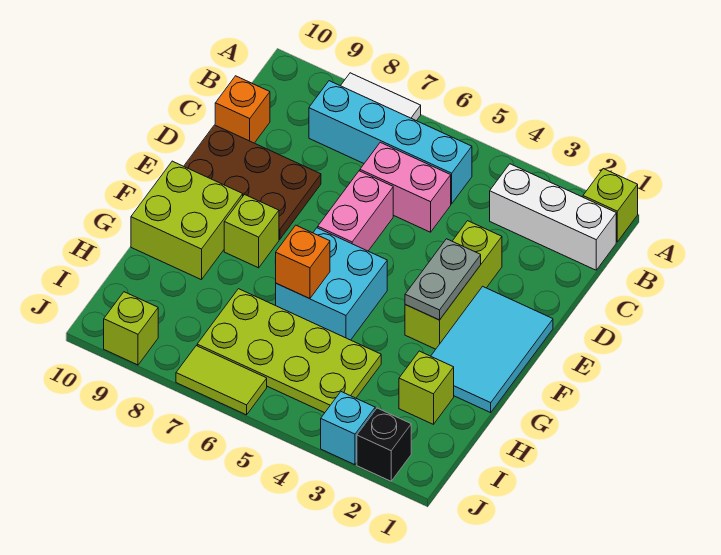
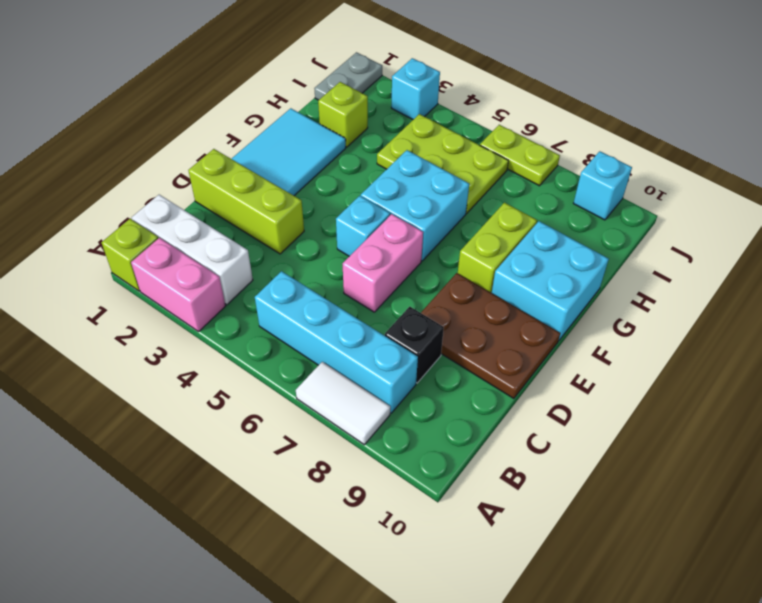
pink brick C5:C6 level 1 -> pink brick A2:A3 level 1
orange brick C10 level 1 -> none
lime brick D3:F3 level 1 -> lime brick D1:D3 level 1
grey plate E3:F3 level 2 -> grey plate I1:J1 level 1
none -> cyan brick E5 level 1
lime brick F8 level 1 -> lime brick F8:G8 level 1
lime brick F9:G10 level 1 -> cyan brick F9:G10 level 1
orange brick G6 level 2 -> none
lime plate H4:I7 level 1 -> lime plate H4:I6 level 1
black brick J2 level 1 -> black brick C8 level 1
lime tile J6:J7 level 1 -> lime plate J6:J7 level 1
lime brick J9 level 1 -> cyan brick J9 level 1

